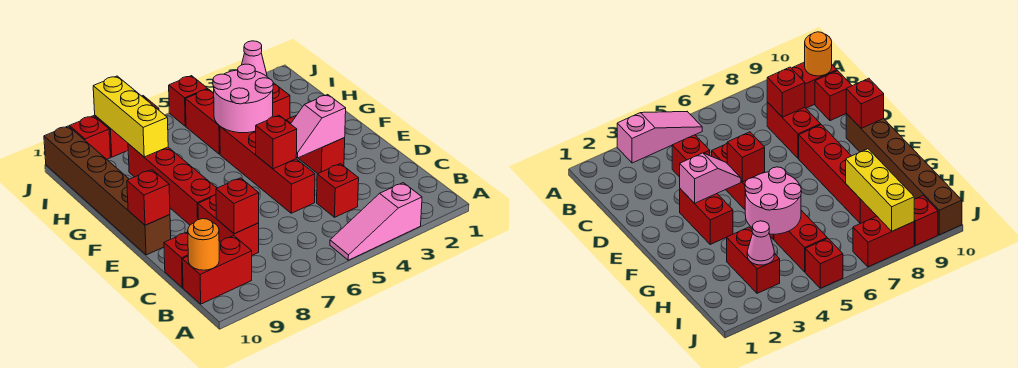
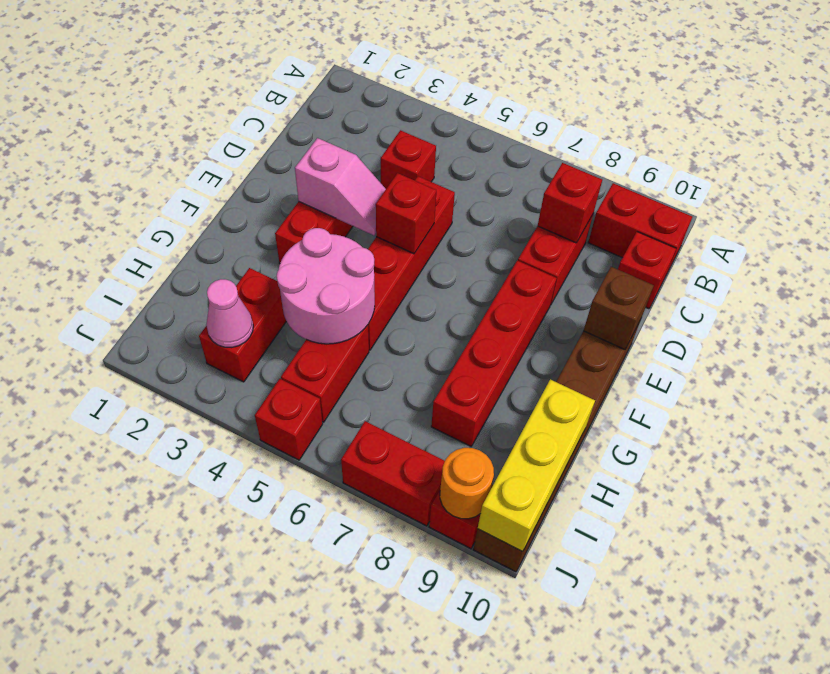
pink slope A3:A5 level 1 top 3 -> none
orange round brick B10 level 2 -> orange round brick J9 level 2
red brick E10 level 2 -> brown brick E10 level 2
yellow brick H8:J8 level 2 -> yellow brick H10:J10 level 2

